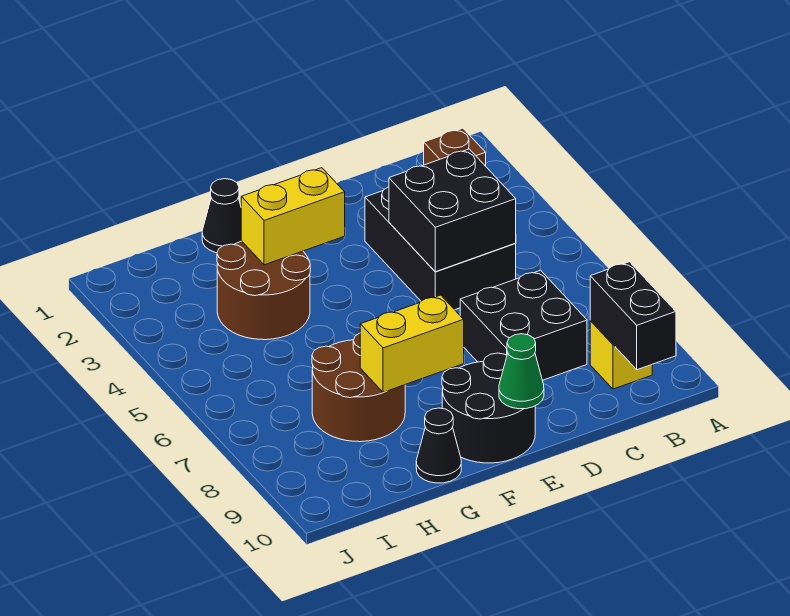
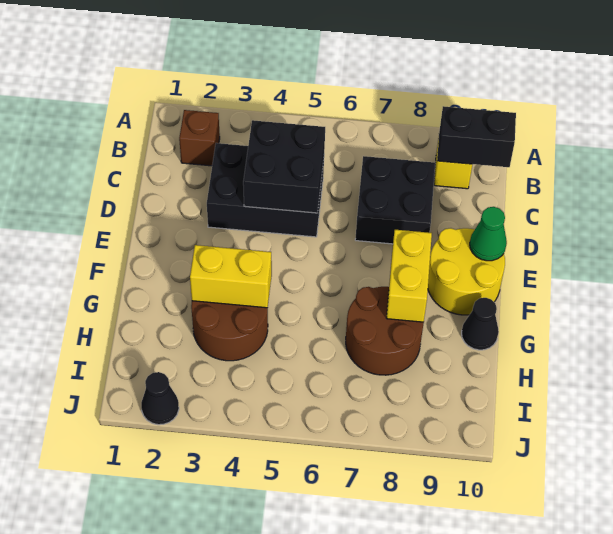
black round brick E9:F10 level 1 -> yellow round brick E9:F10 level 1
yellow brick F3:G3 level 2 -> yellow brick G3:G4 level 2
black cone G1 level 1 -> black cone J2 level 1

